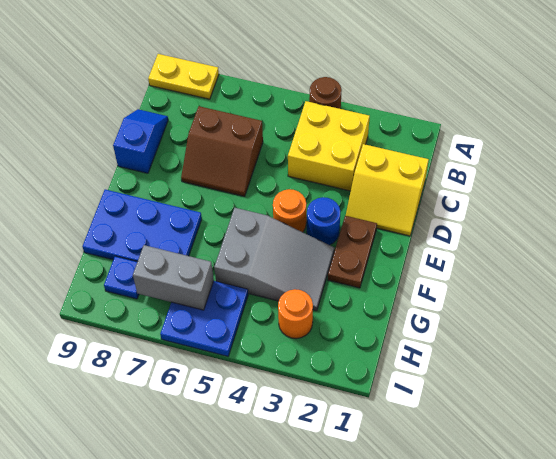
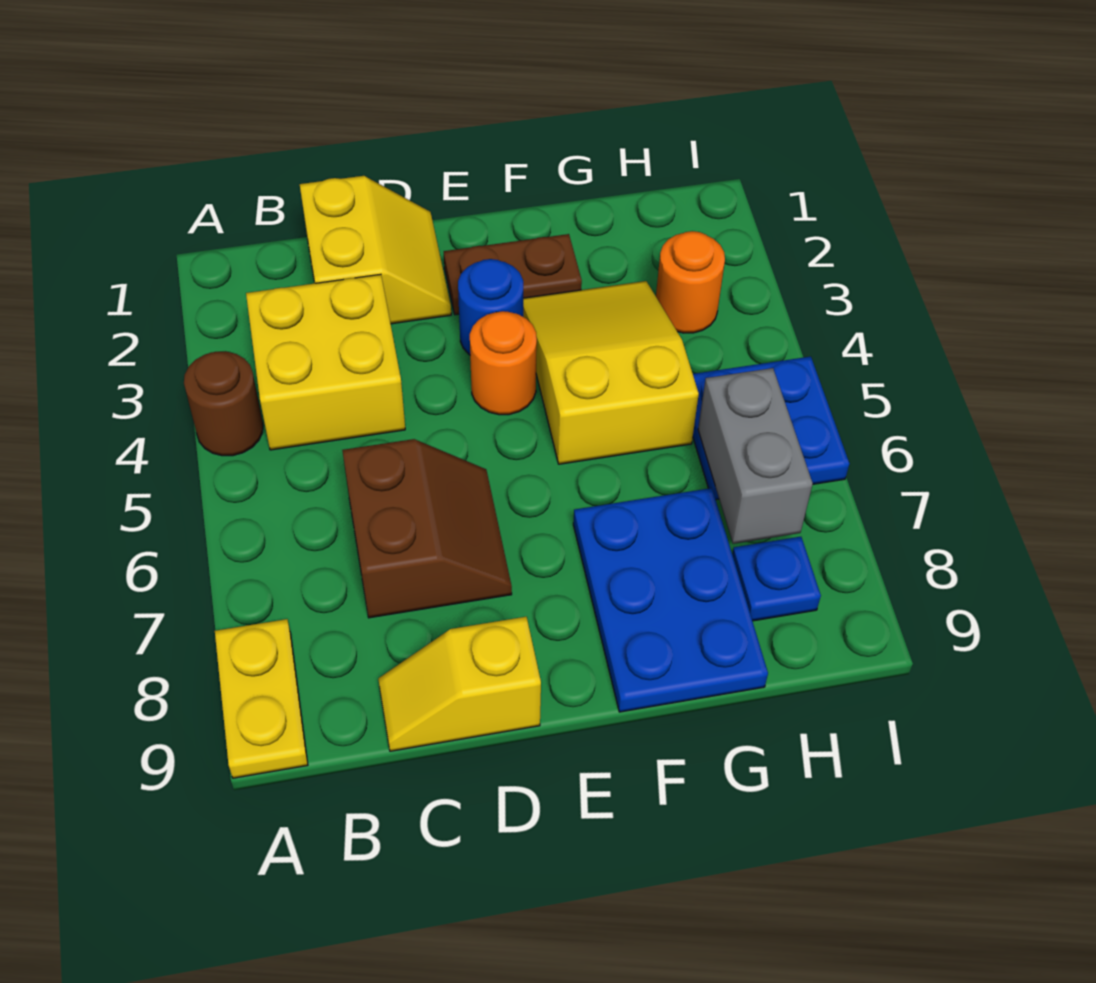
blue slope C9:D9 level 1 top D -> yellow slope C9:D9 level 1 top D
grey slope F3:G5 level 1 top 5 -> yellow slope F3:G5 level 1 top 5

